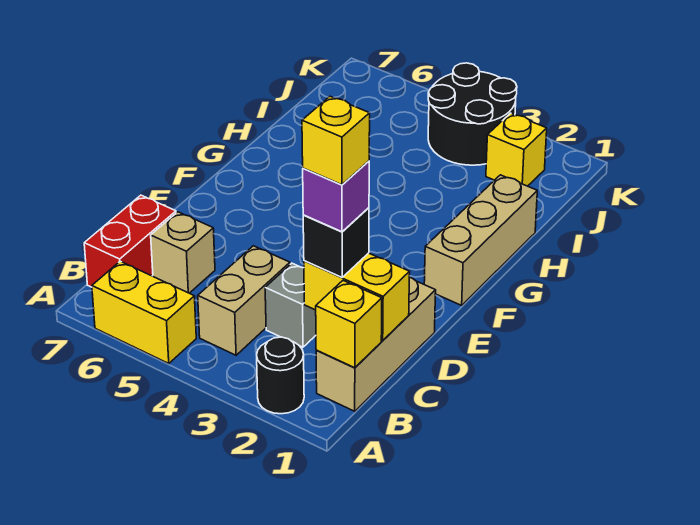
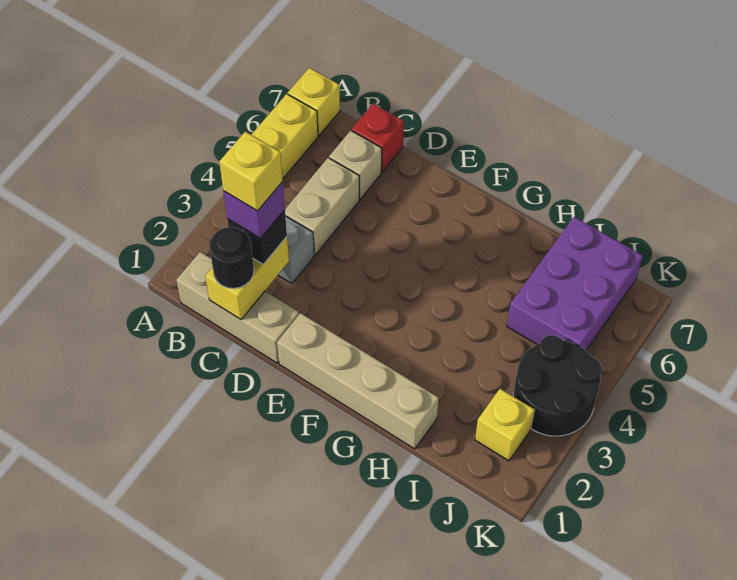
black round brick A2 level 1 -> black round brick C1 level 3
yellow brick B1 level 2 -> yellow brick A7 level 1
tan brick B4:C4 level 1 -> tan brick C4:C5 level 1
red brick B7:C7 level 1 -> red brick C7 level 1
tan brick F1:H1 level 1 -> tan brick E1:H1 level 1
none -> purple brick I5:J7 level 1

